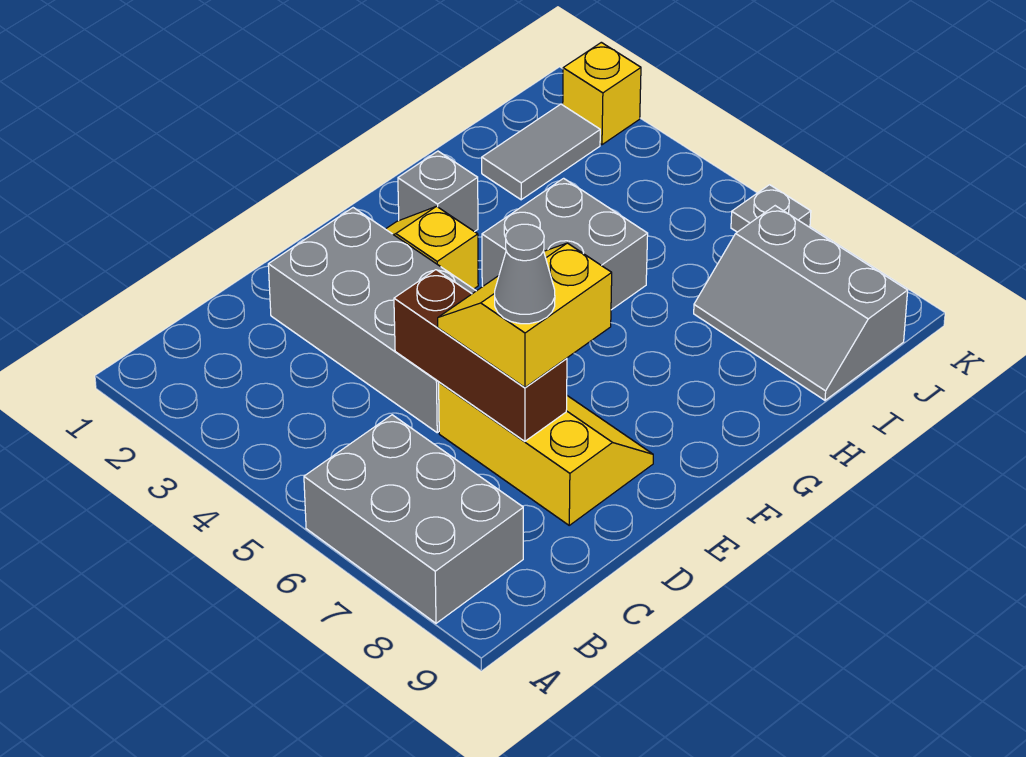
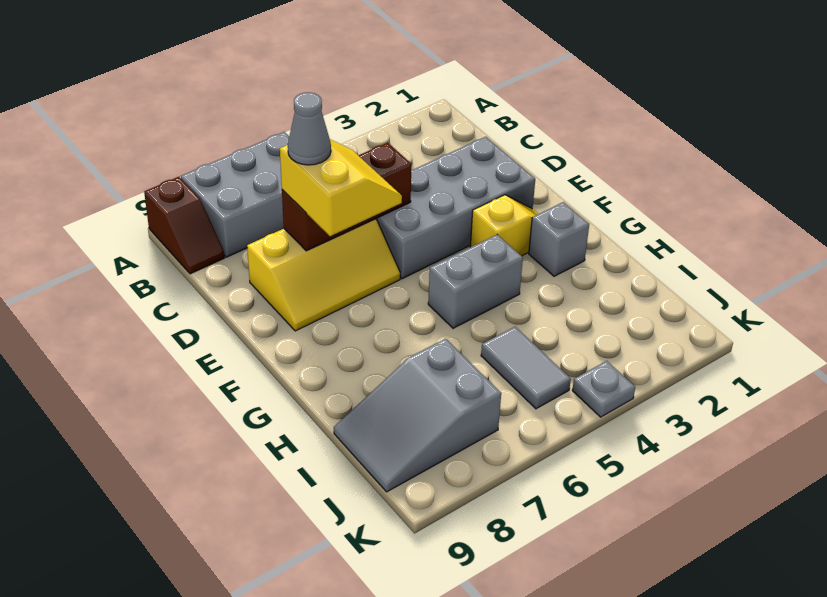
none -> brown slope A9:B9 level 1 top A
grey brick G4:H5 level 1 -> grey brick G4:G5 level 1
grey tile I2:J2 level 1 -> grey tile I5:J5 level 1
grey slope I7:J9 level 1 top J -> grey slope I7:J9 level 1 top 7
yellow brick K2 level 1 -> none
grey plate K6 level 1 -> grey plate K4 level 1

